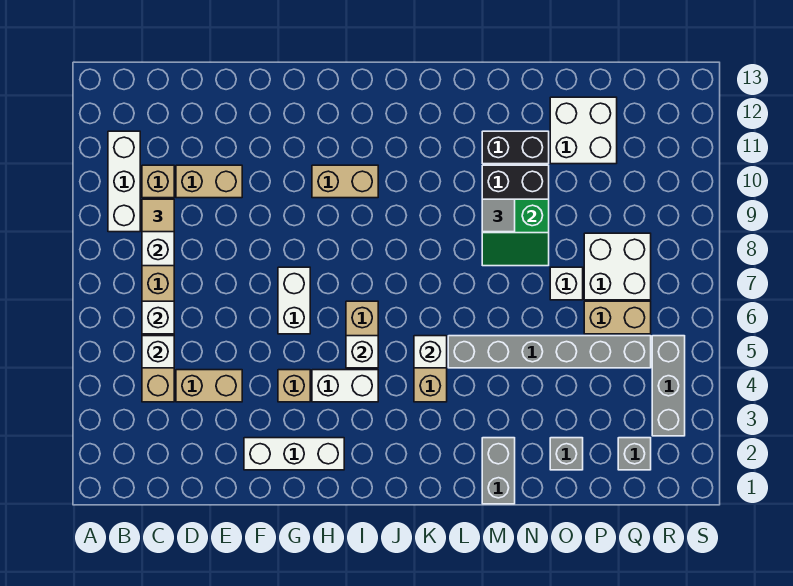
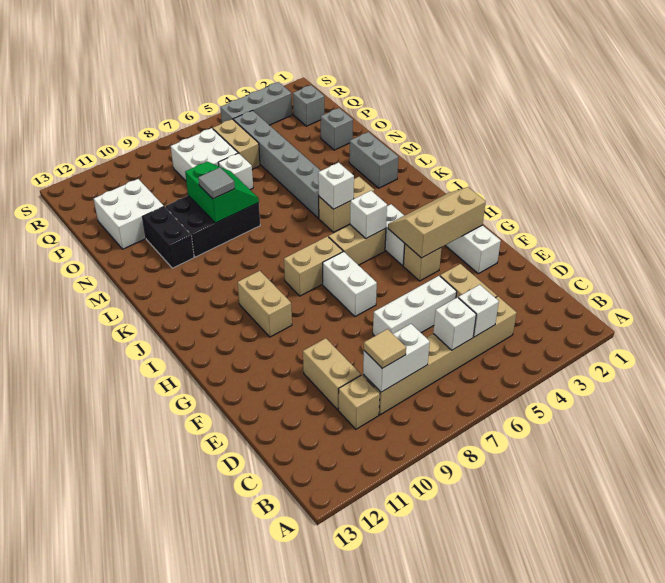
white brick B9:B11 level 1 -> white brick E5:E7 level 1
none -> tan slope G2:H4 level 2 top G
white brick G6:G7 level 1 -> white brick G7:H7 level 1
none -> tan brick I7:I8 level 1
grey brick M1:M2 level 1 -> grey brick L2:M2 level 1

